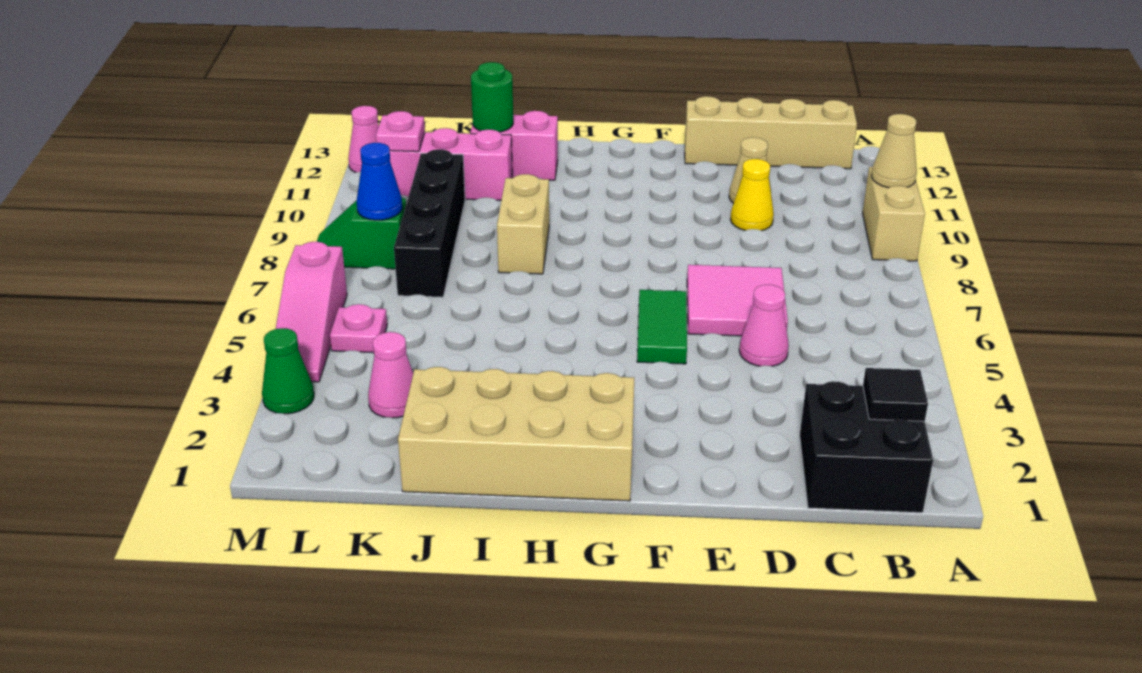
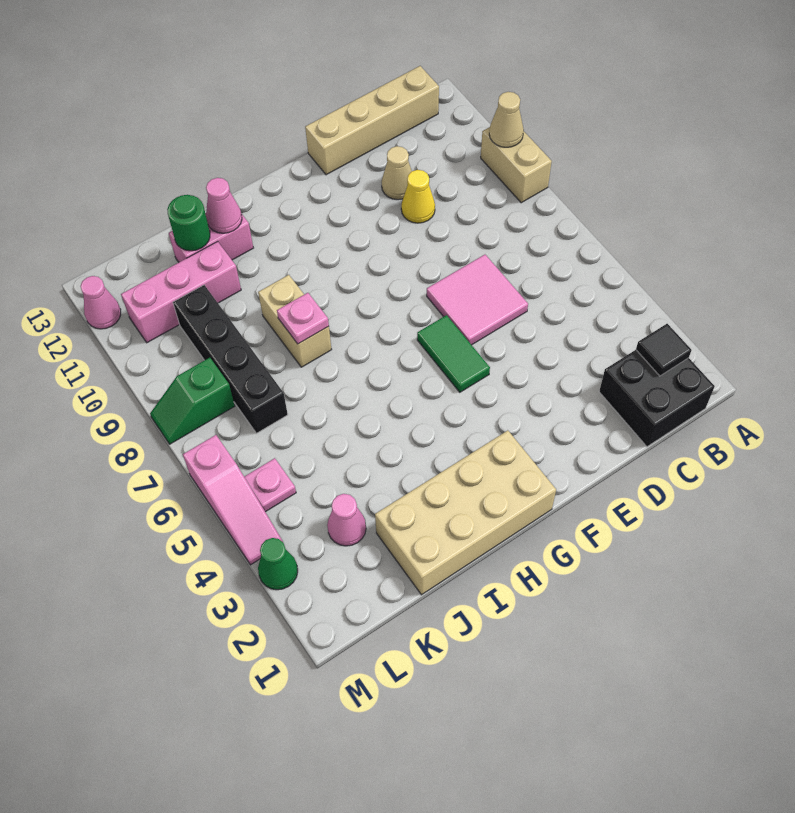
pink cone D5 level 1 -> pink cone I12 level 2
blue cone L8 level 2 -> none
pink plate L11 level 2 -> pink plate I8 level 2

